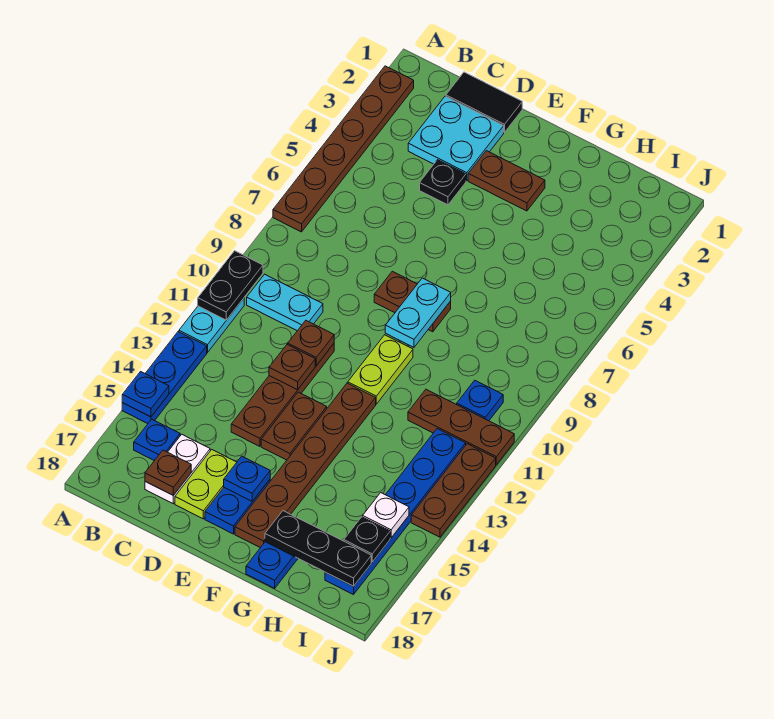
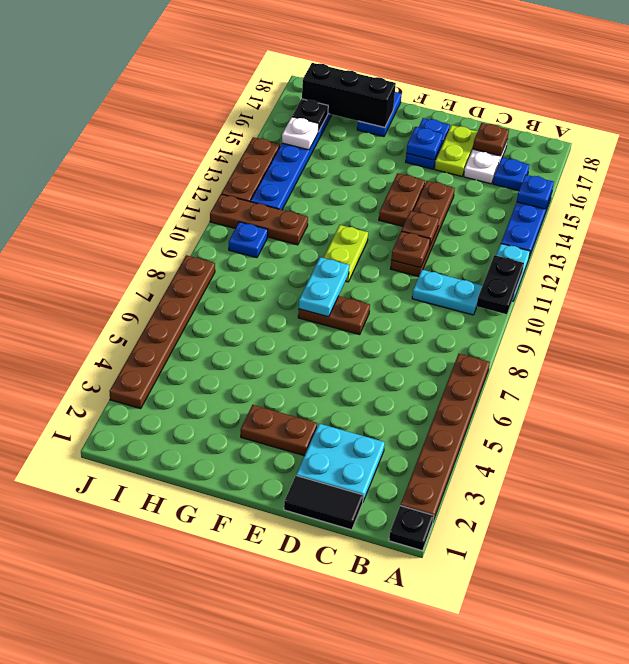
black plate D4 level 1 -> black plate A1 level 1
brown plate F12:F17 level 1 -> brown plate J3:J8 level 1
black plate G17:I17 level 2 -> black brick G17:I17 level 2

